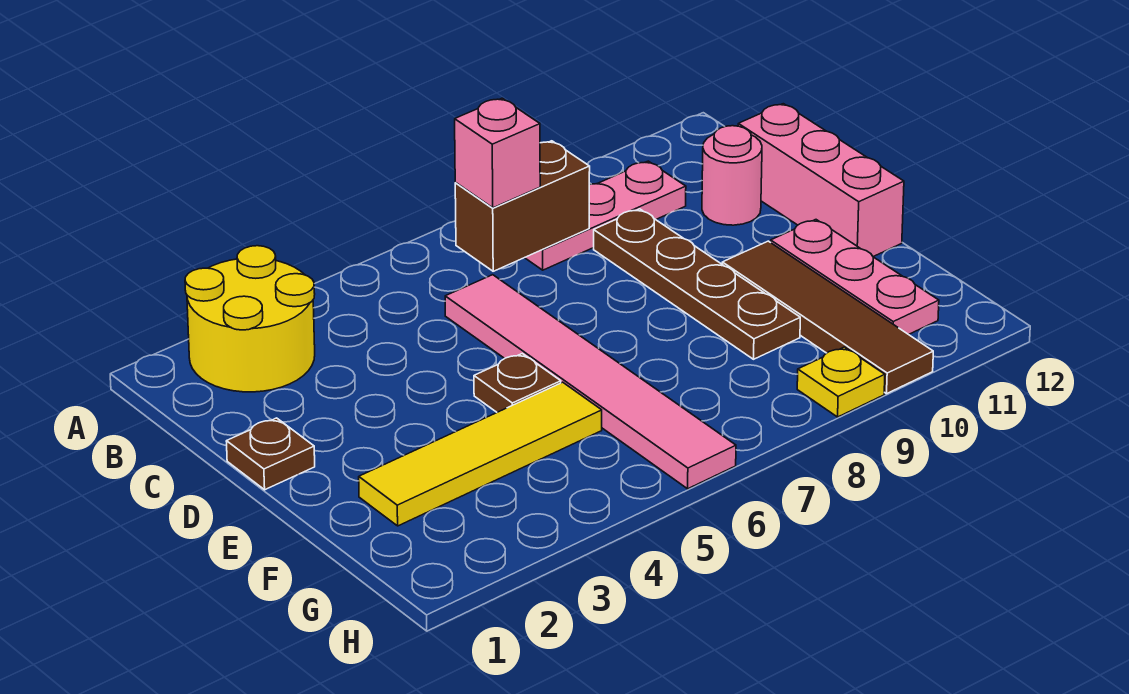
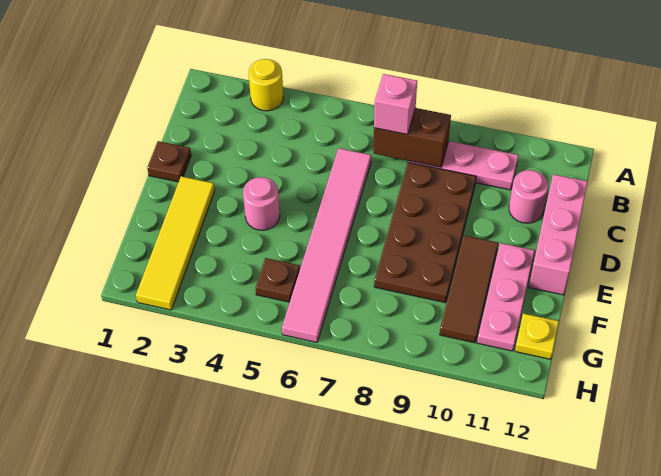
yellow round brick A2:B3 level 1 -> yellow round brick A3 level 1
brown plate C9:F9 level 1 -> brown plate C8:F9 level 1
none -> pink round brick E4 level 1
brown plate E5 level 1 -> brown plate G5 level 1
brown tile E10:H10 level 1 -> brown tile E10:G10 level 1
yellow tile F2:F5 level 1 -> yellow tile E2:H2 level 1
yellow plate H9 level 1 -> yellow plate G12 level 1

